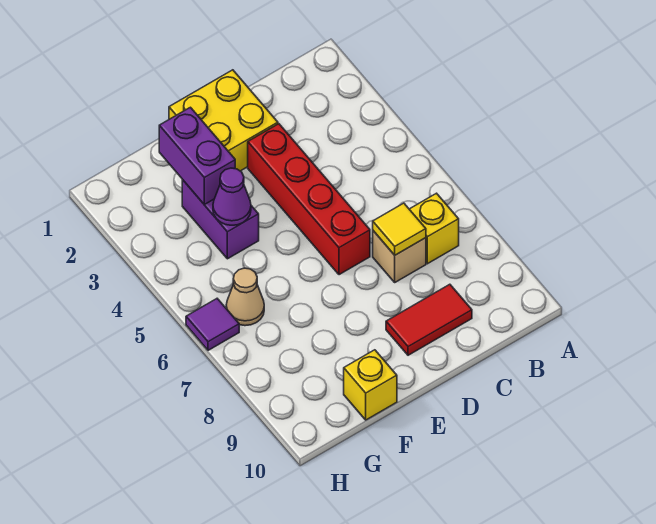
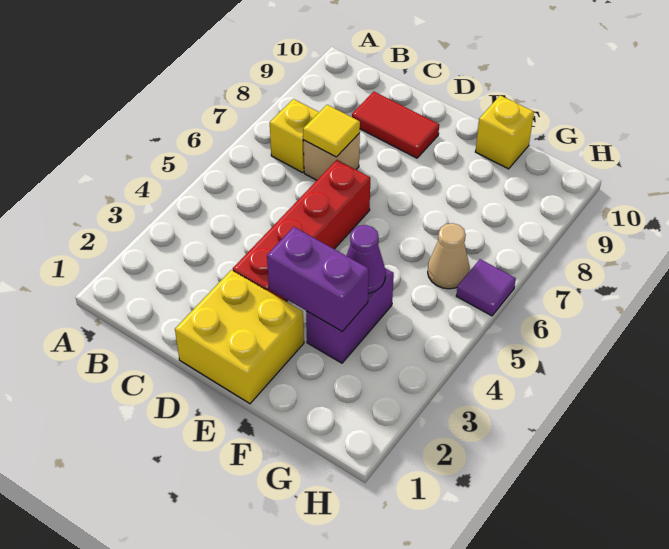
purple brick F2:F3 level 2 -> purple brick E3:F3 level 2

